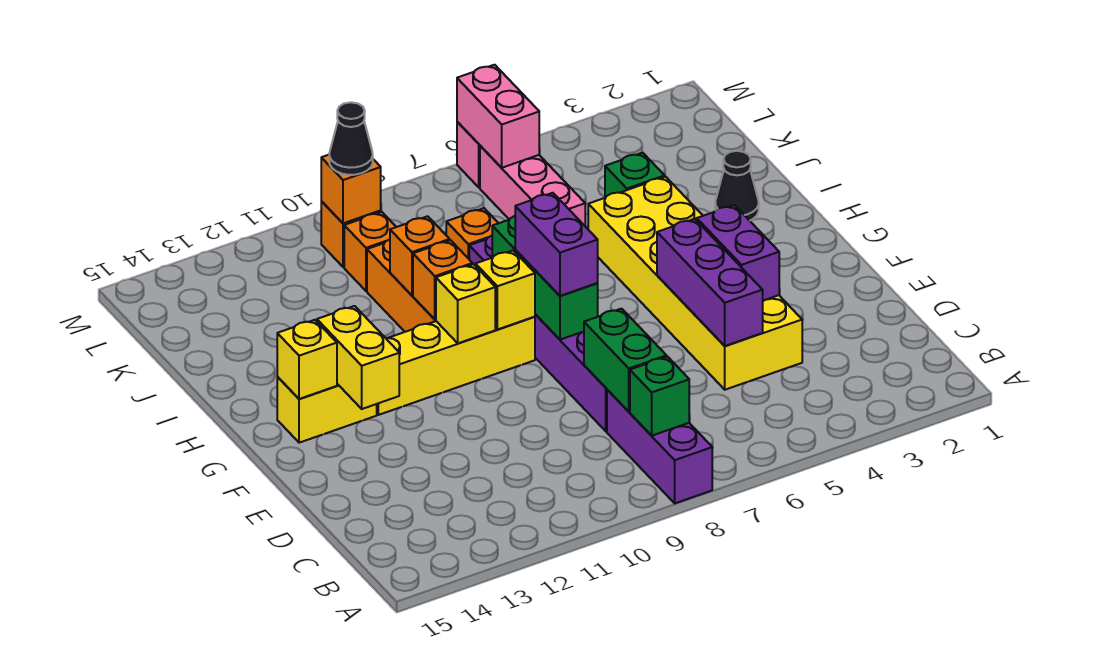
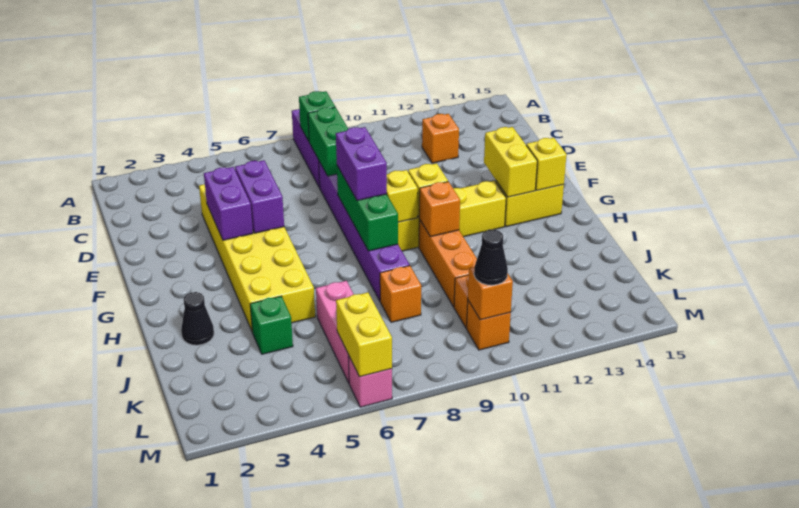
purple brick D5:F5 level 2 -> purple brick E5:F5 level 2
orange brick I10 level 2 -> orange brick C12 level 1
pink brick L6:M6 level 2 -> yellow brick L6:M6 level 2

